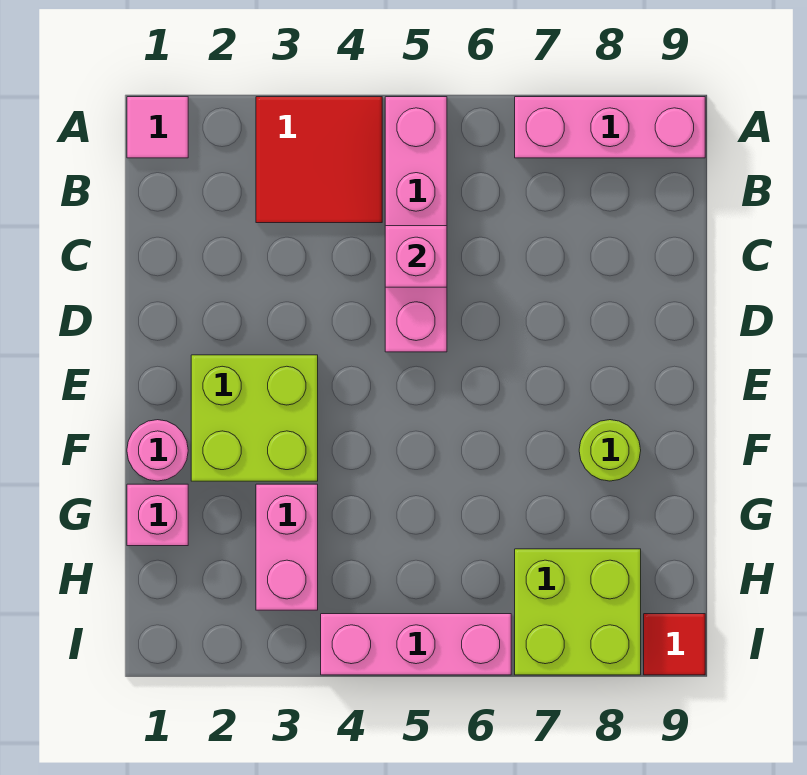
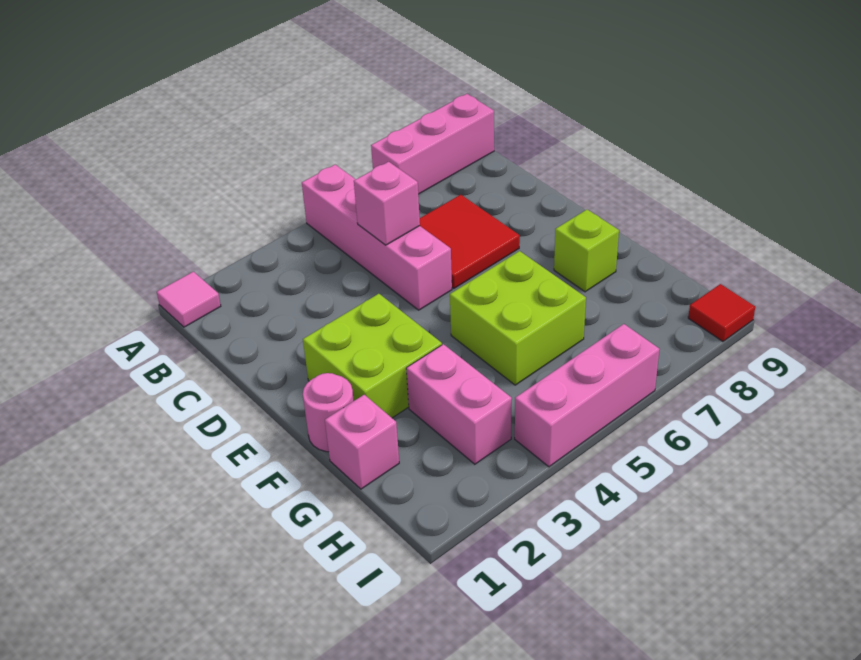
red tile A3:B4 level 1 -> red tile C6:D7 level 1
lime round brick F8 level 1 -> lime brick F8 level 1
lime brick H7:I8 level 1 -> lime brick F5:G6 level 1

